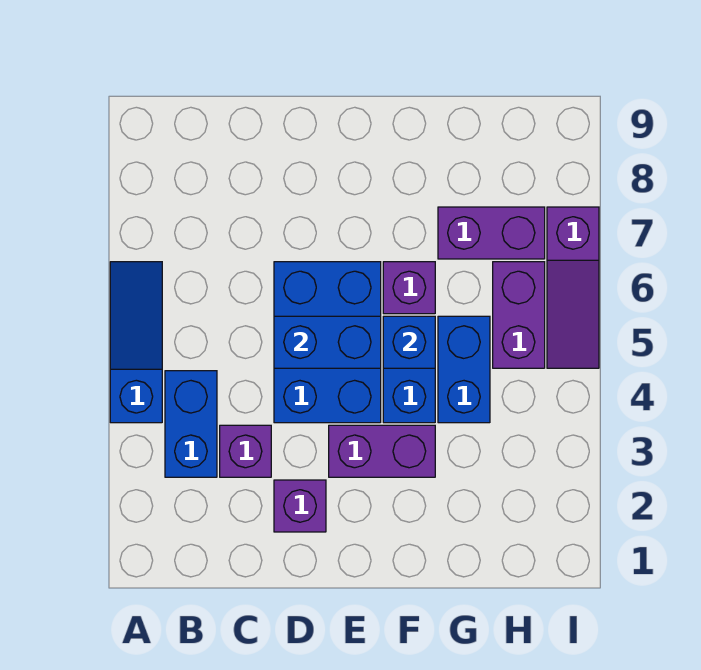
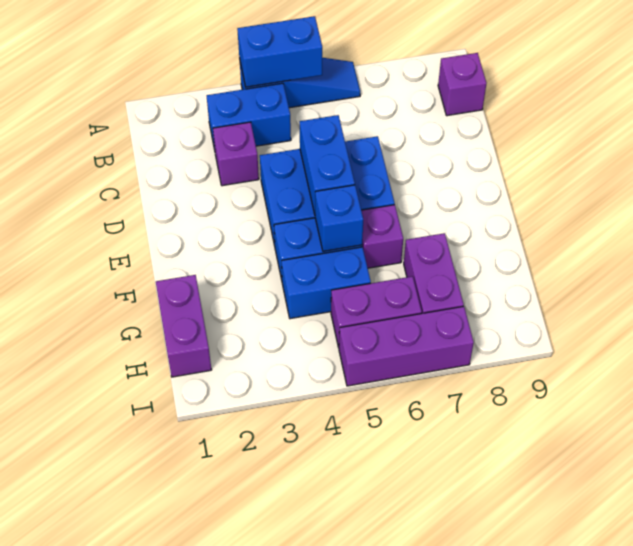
none -> blue brick A4:A5 level 2
purple brick D2 level 1 -> purple brick B9 level 1
purple brick E3:F3 level 1 -> purple brick G1:H1 level 1
purple slope I5:I7 level 1 top 7 -> purple brick I5:I7 level 1

